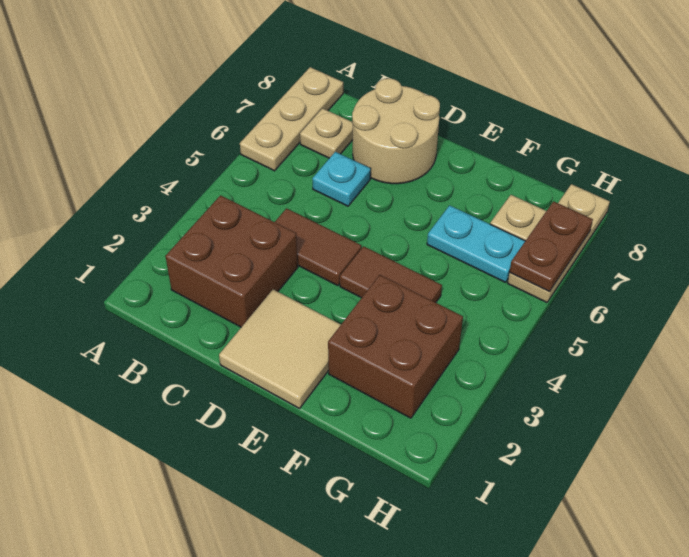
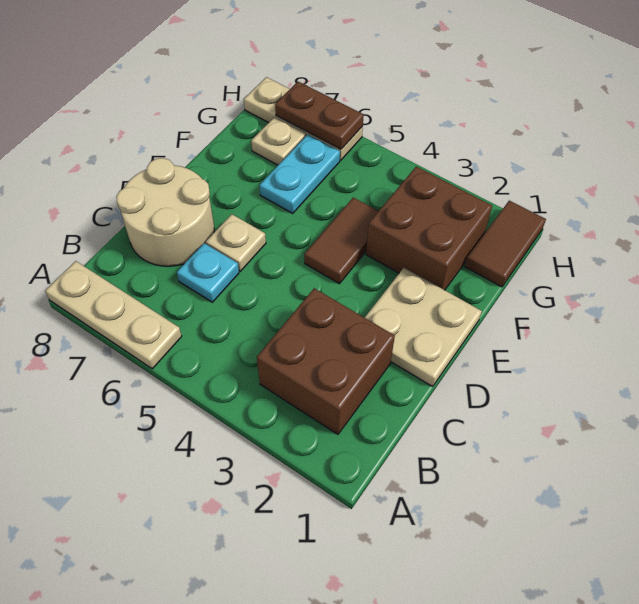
tan plate B7 level 1 -> tan plate D6 level 1
brown tile C4:D4 level 1 -> brown tile G1:H1 level 1
tan tile D1:E2 level 1 -> tan plate D1:E2 level 1

